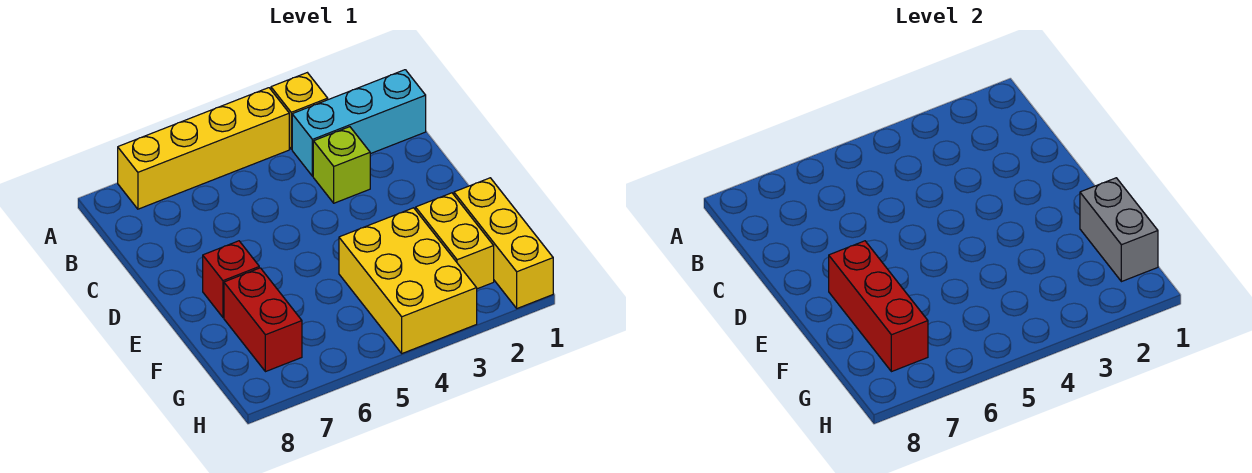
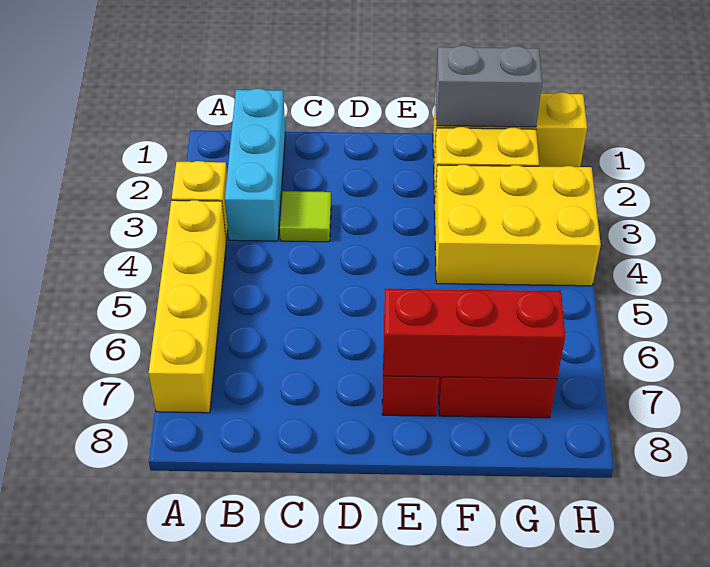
lime brick C3 level 1 -> lime tile C3 level 1

